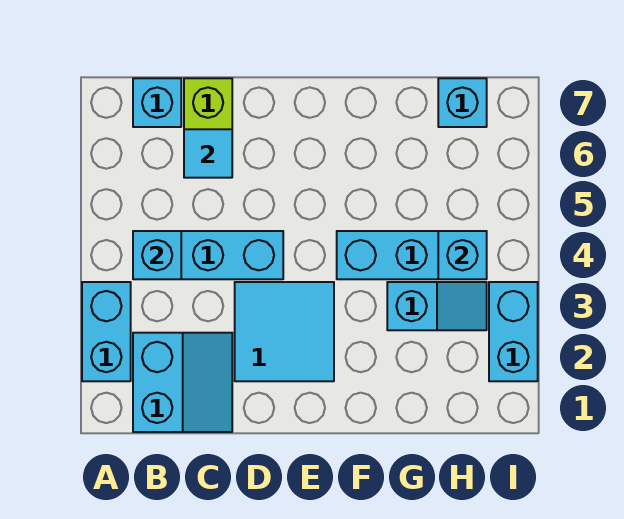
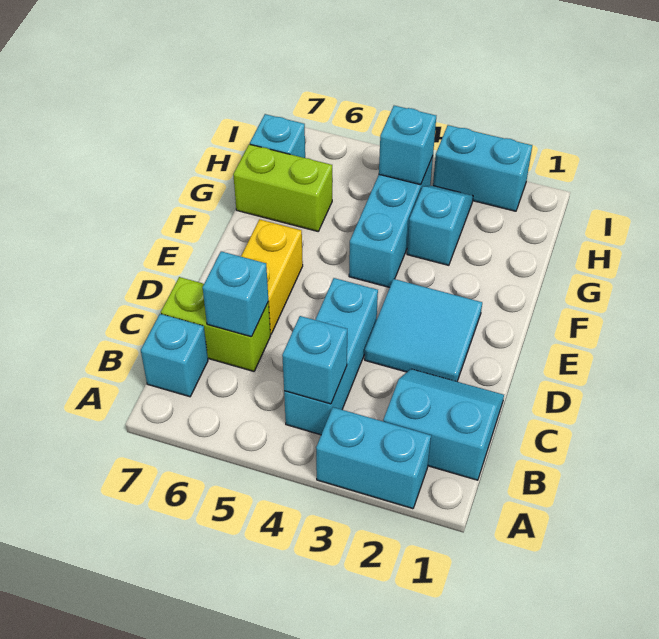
cyan tile C6 level 2 -> cyan brick C6 level 2
none -> yellow brick D6:E6 level 1
none -> lime brick G6:G7 level 1

